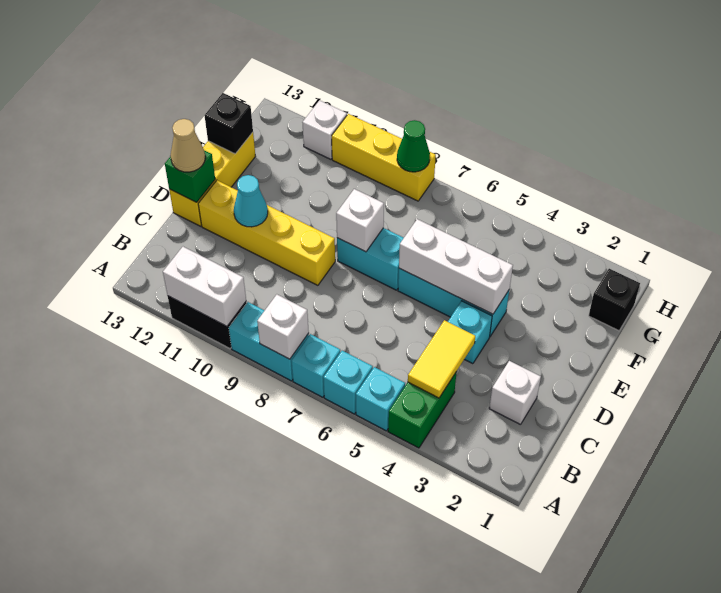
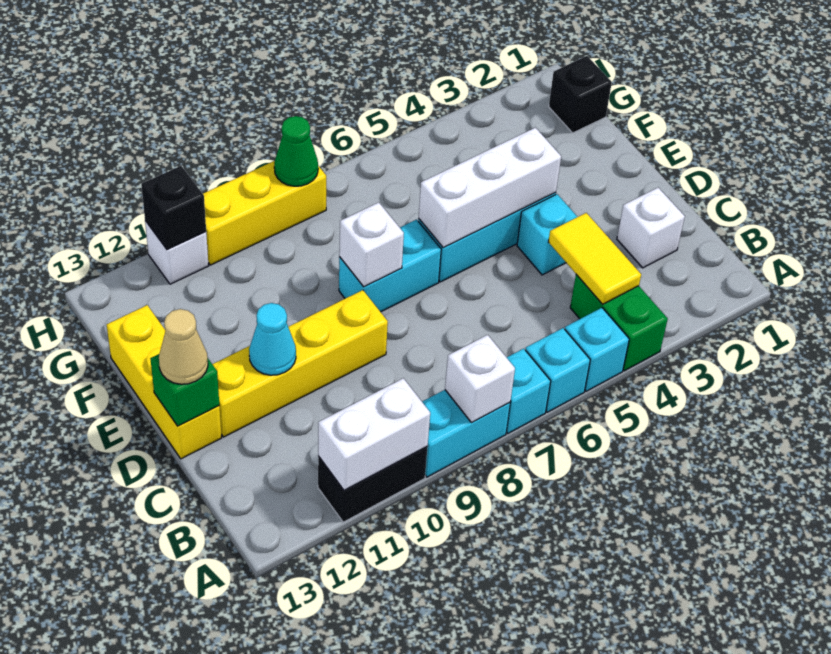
black brick F13 level 2 -> black brick H11 level 2

